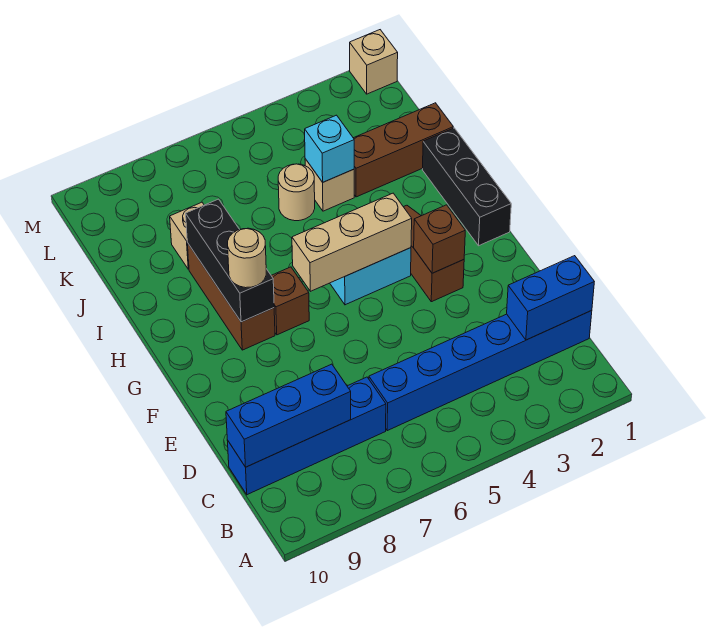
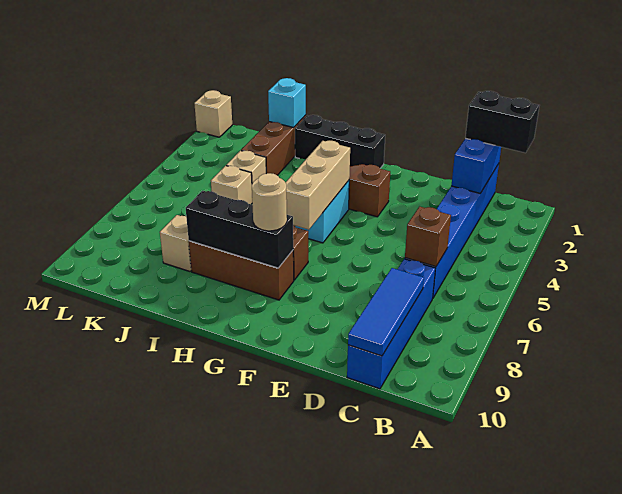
none -> black brick B1:C1 level 3
blue brick C8:C10 level 2 -> blue tile C8:C10 level 2
brown brick F3 level 2 -> brown brick C6 level 2
cyan brick J4 level 2 -> cyan brick J1 level 2
tan round brick J5 level 1 -> tan brick J5 level 1

